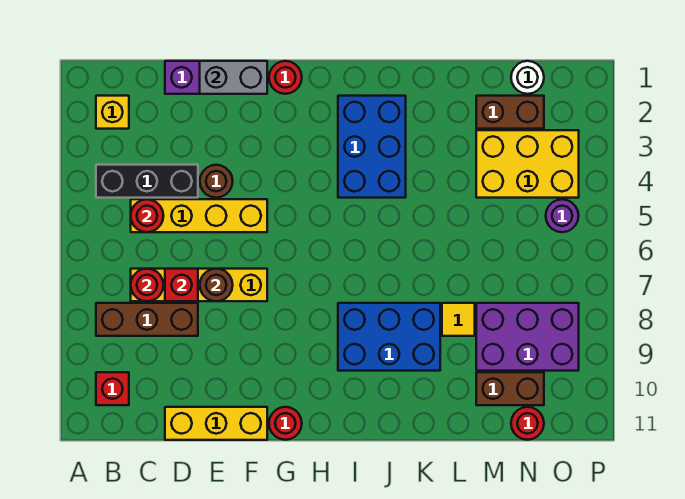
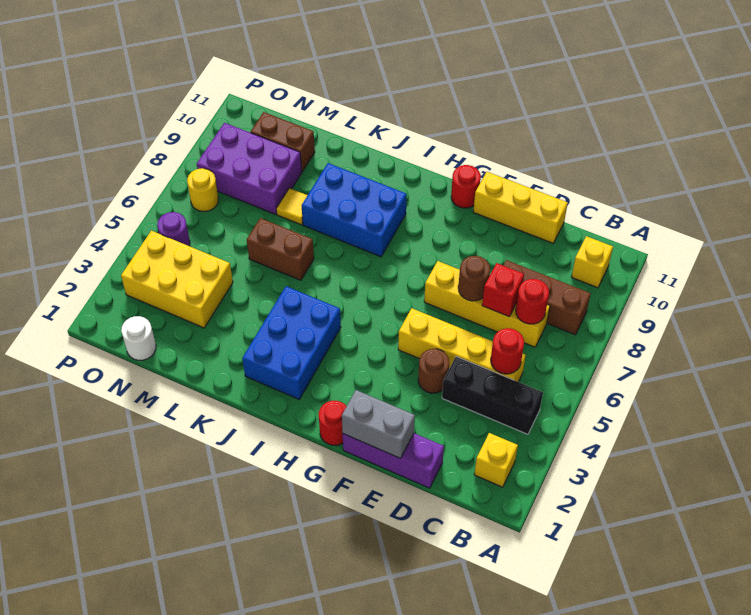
red brick B10 level 1 -> yellow brick B10 level 1
brown brick M2:N2 level 1 -> brown brick K6:L6 level 1
red round brick N11 level 1 -> none
none -> yellow round brick O7 level 1

